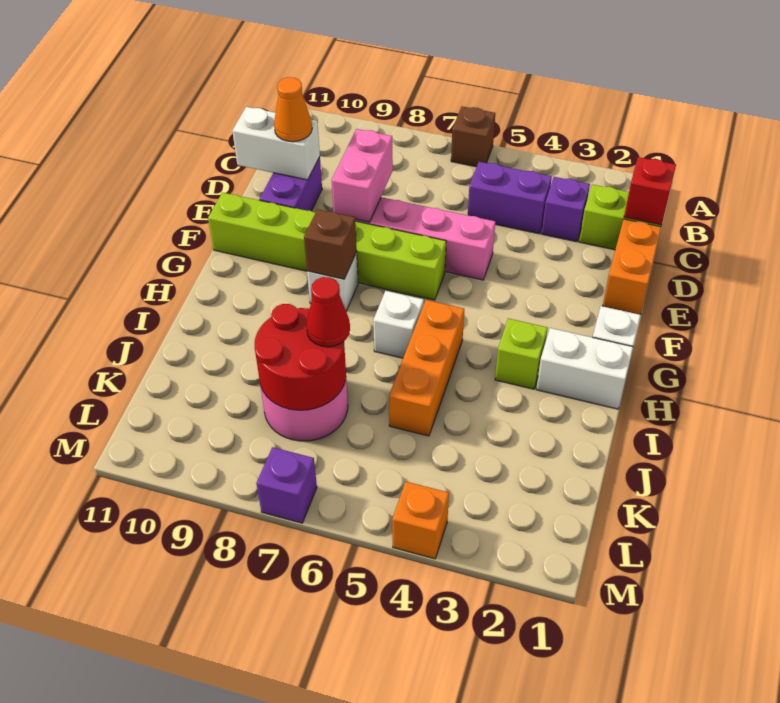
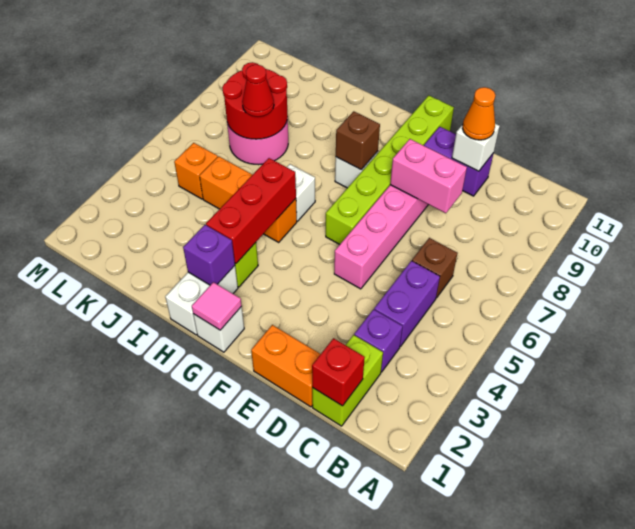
brown brick A6 level 1 -> brown brick C6 level 1
white brick D10:D11 level 2 -> white brick D10 level 2
none -> pink tile G1 level 2
none -> red brick H3:H5 level 2
orange brick M4 level 1 -> orange brick K5 level 1
purple brick M7 level 1 -> purple brick H2 level 2

